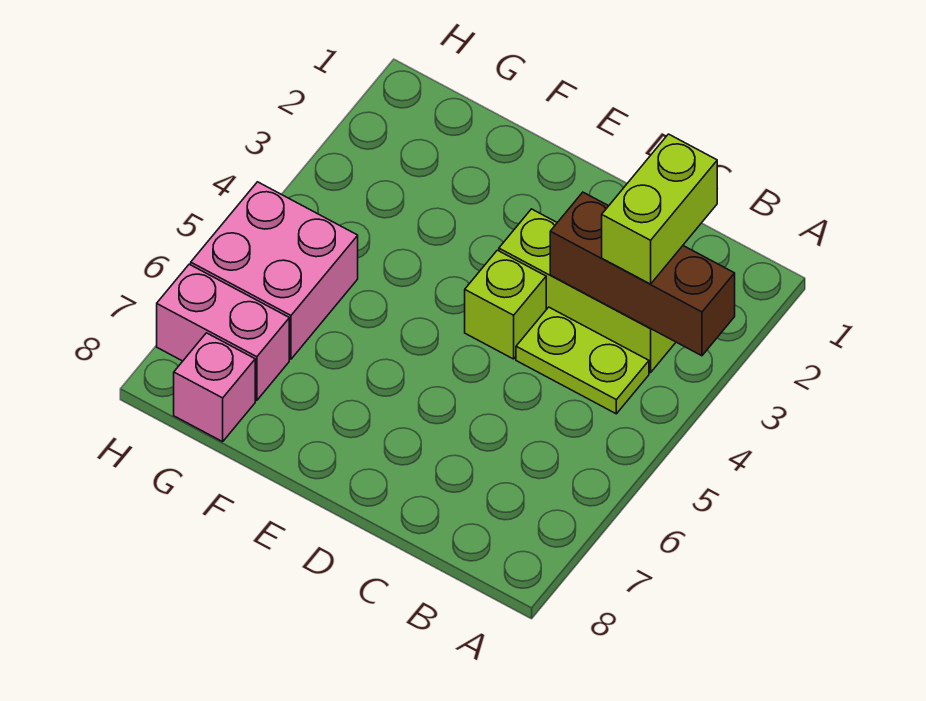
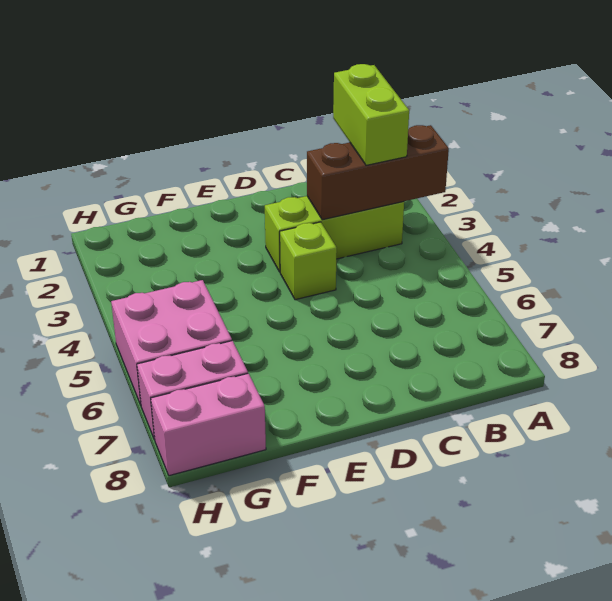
lime plate B4:C4 level 1 -> none
pink brick G8 level 1 -> pink brick G8:H8 level 1

